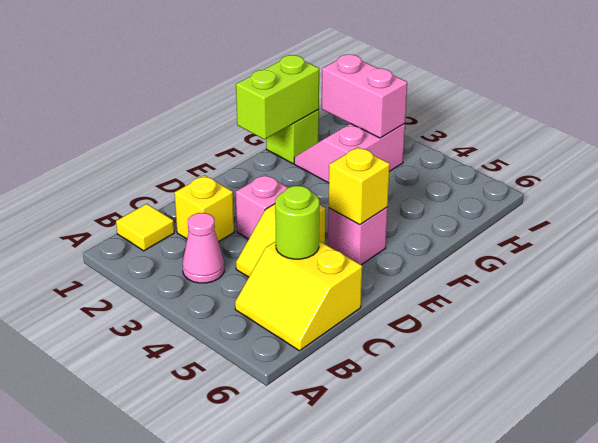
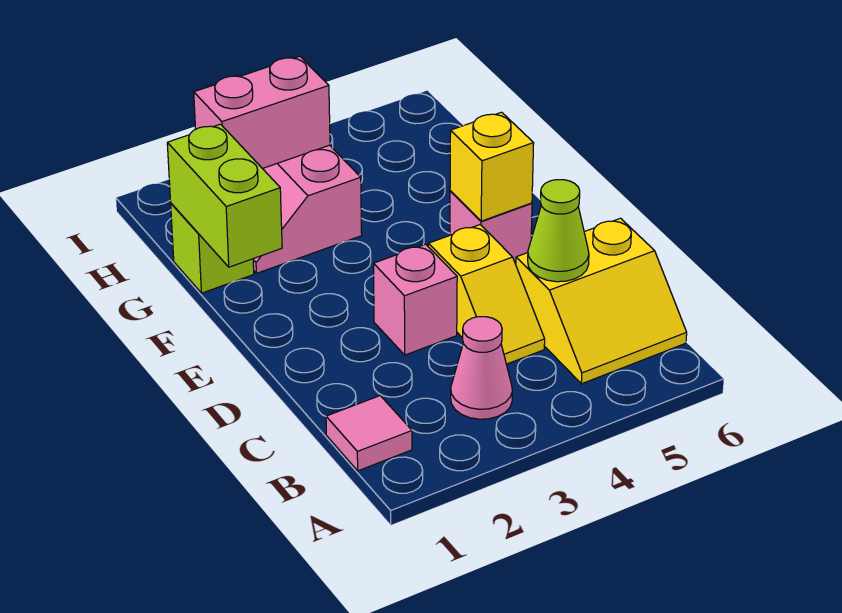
yellow tile B1 level 1 -> pink tile B1 level 1
yellow brick C2 level 1 -> none
lime round brick C5 level 2 -> lime cone C5 level 2

